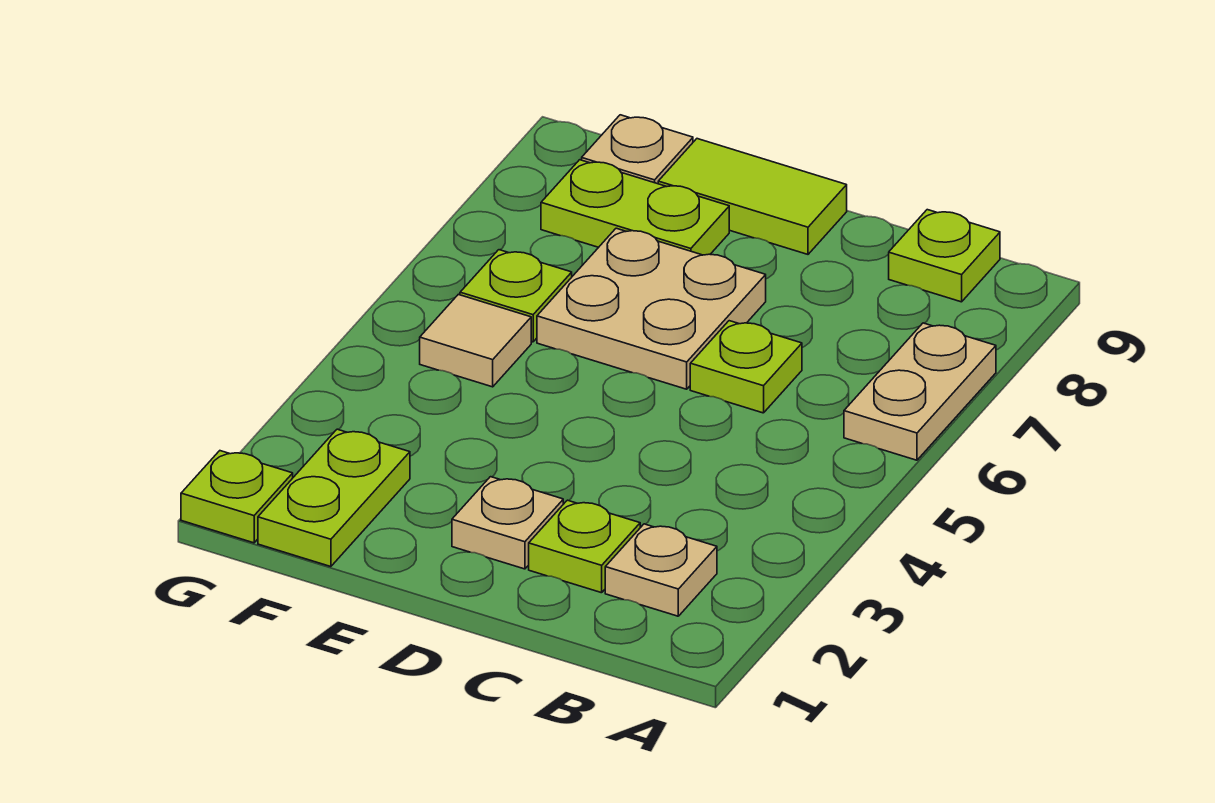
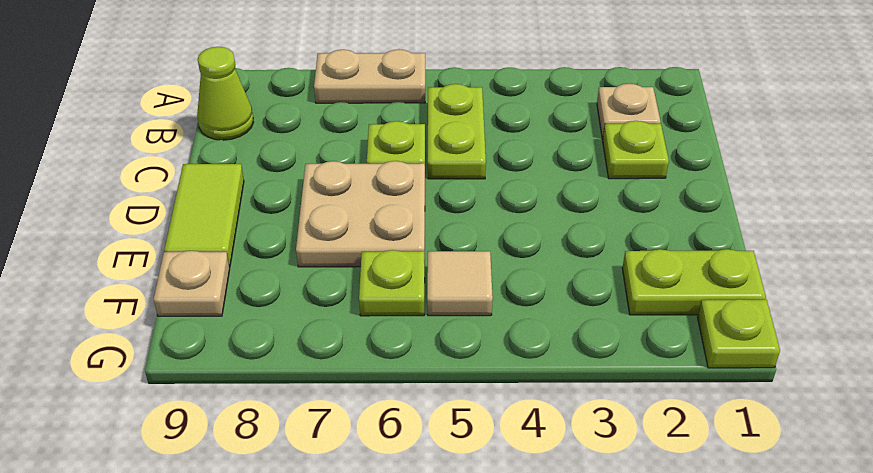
lime plate B9 level 1 -> lime cone B9 level 1
tan plate D2 level 1 -> none
lime plate E8:F8 level 1 -> lime plate B5:C5 level 1

